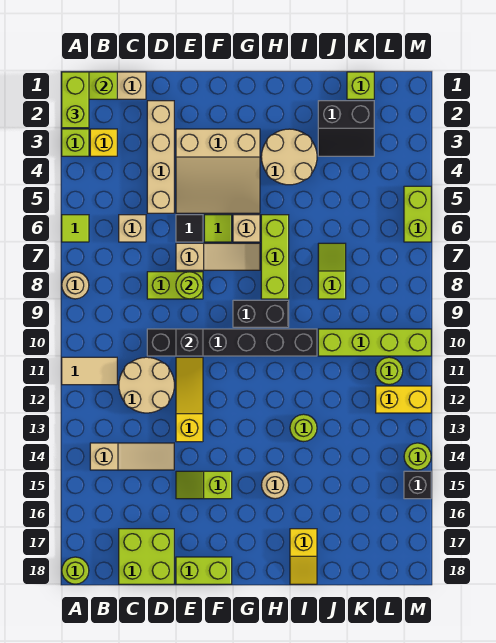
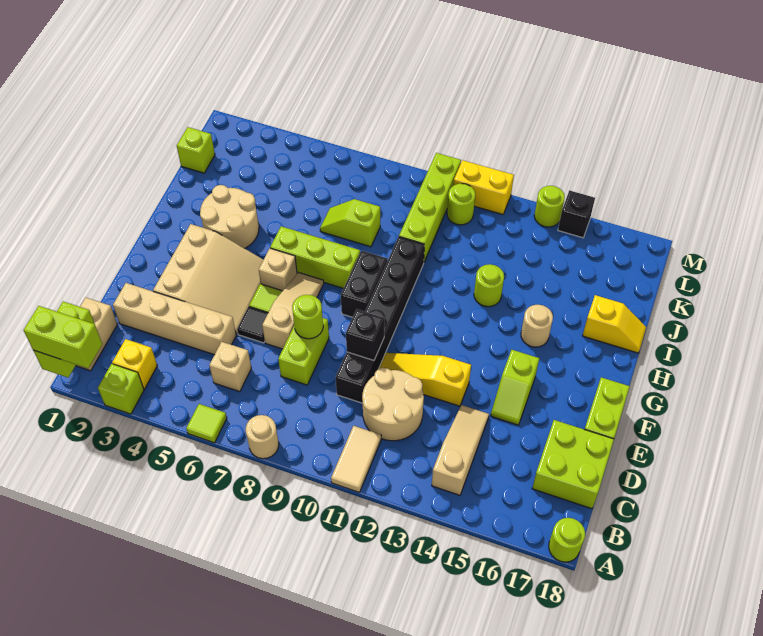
black slope J2:K3 level 1 top 2 -> none
yellow brick L12:M12 level 1 -> yellow brick M11:M12 level 1
lime brick M5:M6 level 1 -> none

